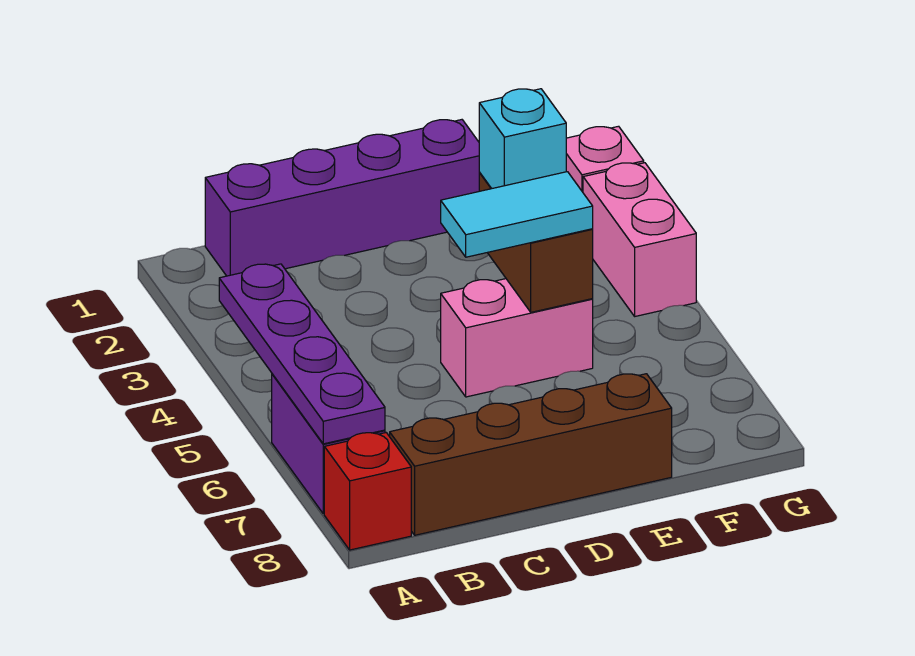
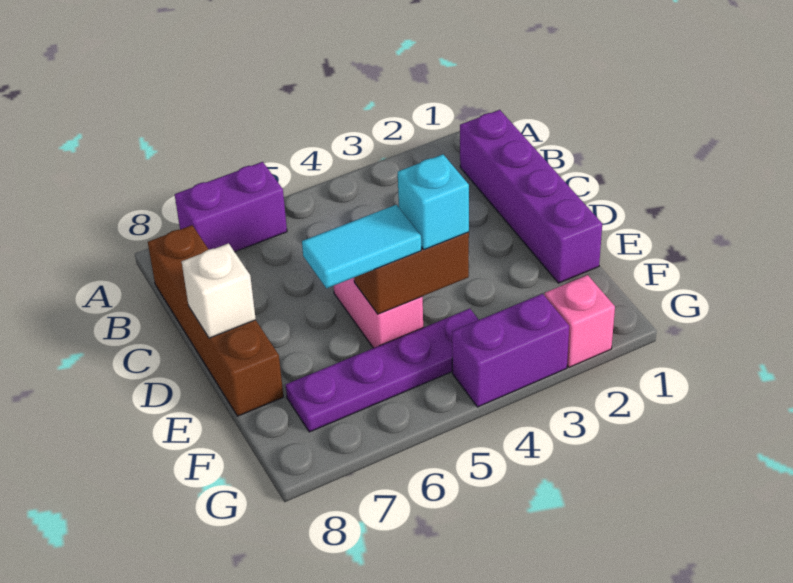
purple plate A4:A7 level 2 -> purple plate F4:F7 level 1
red brick A8 level 1 -> none
cyan tile D5:E5 level 3 -> cyan tile E5:E6 level 3
none -> white brick D8 level 2
pink brick G3:G4 level 1 -> purple brick G3:G4 level 1

